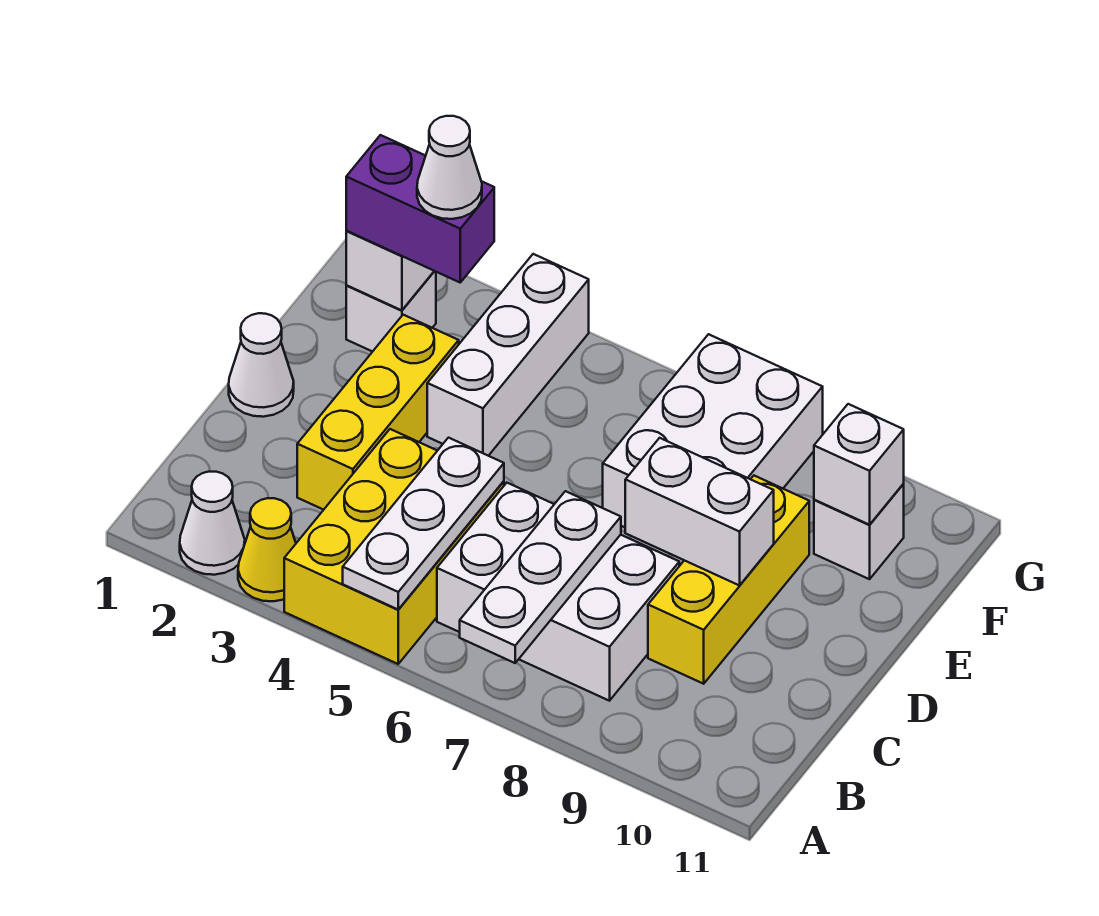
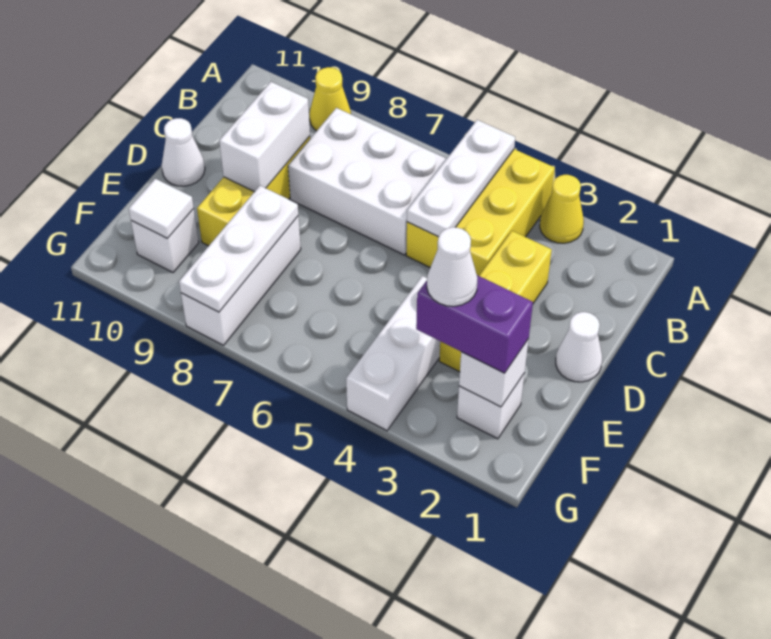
white cone A2 level 1 -> white cone D11 level 1
white plate A7:C7 level 2 -> white plate E8:G8 level 2
none -> yellow cone A9 level 1
white brick D8:D9 level 2 -> white brick C9:D9 level 2
white brick E7:G8 level 1 -> white brick E8:G8 level 1
white brick F10 level 2 -> white tile F10 level 2

